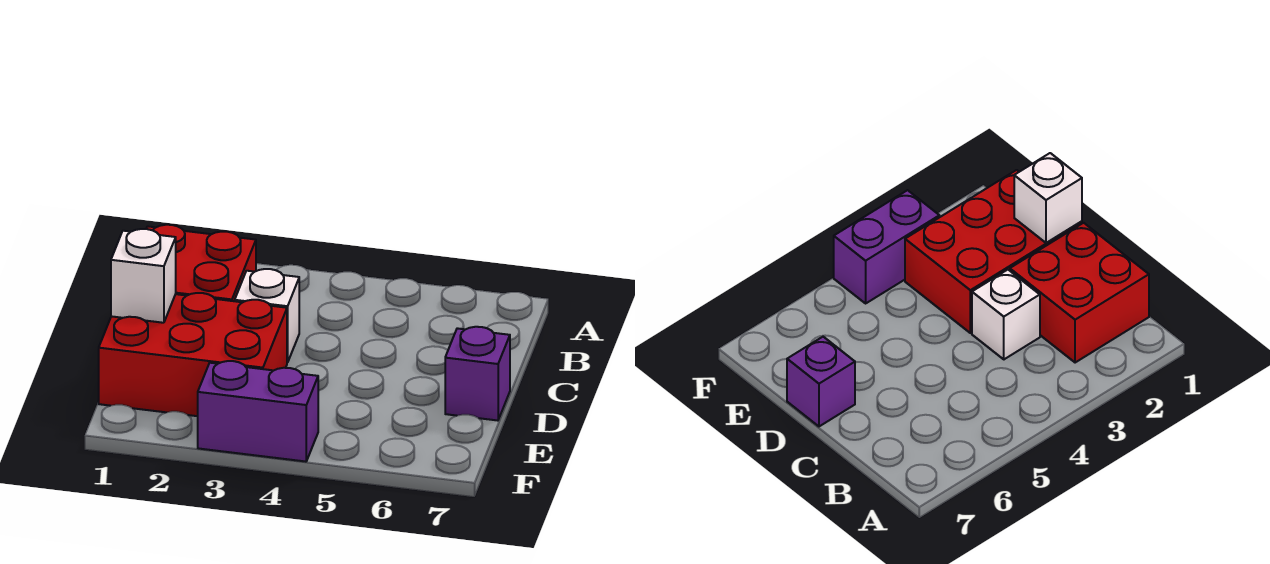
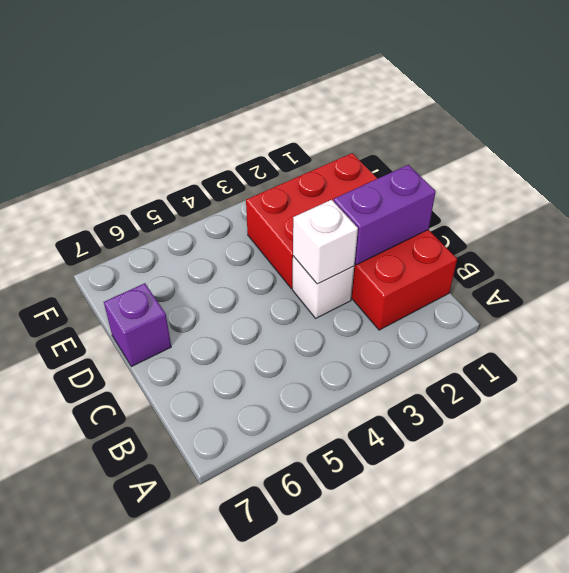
white brick D1 level 2 -> white brick C3 level 2
purple brick F3:F4 level 1 -> purple brick C1:C2 level 2

